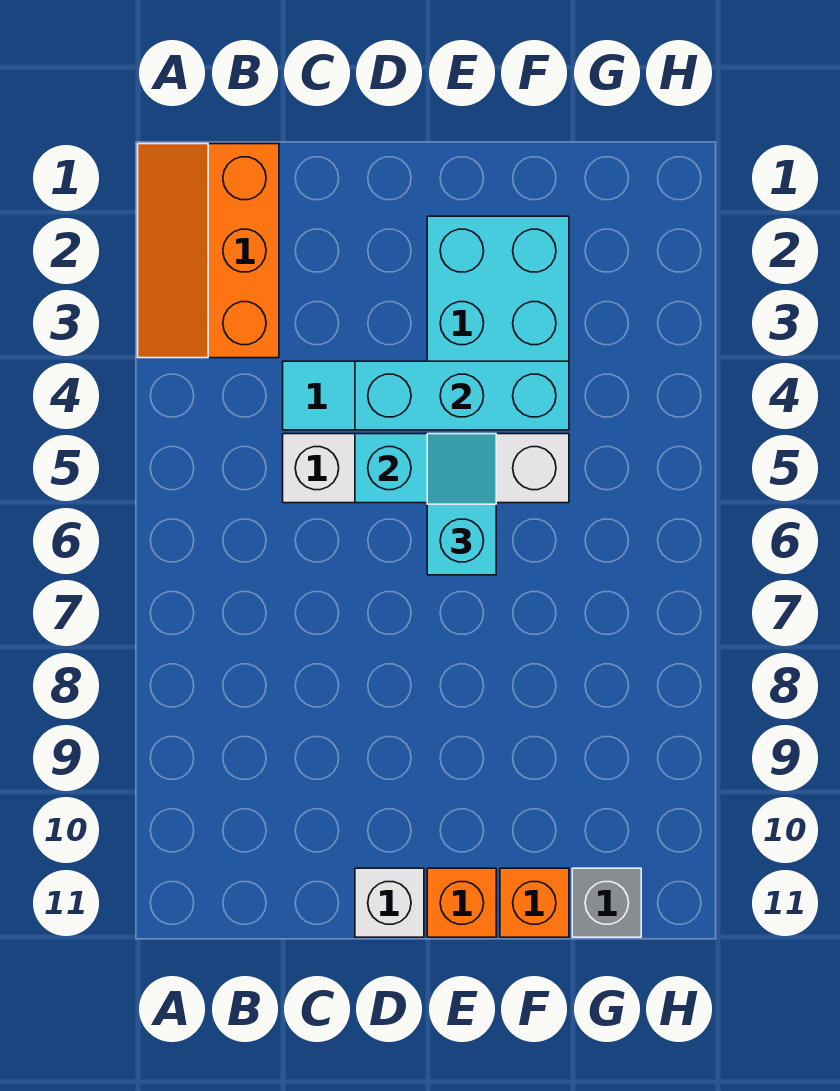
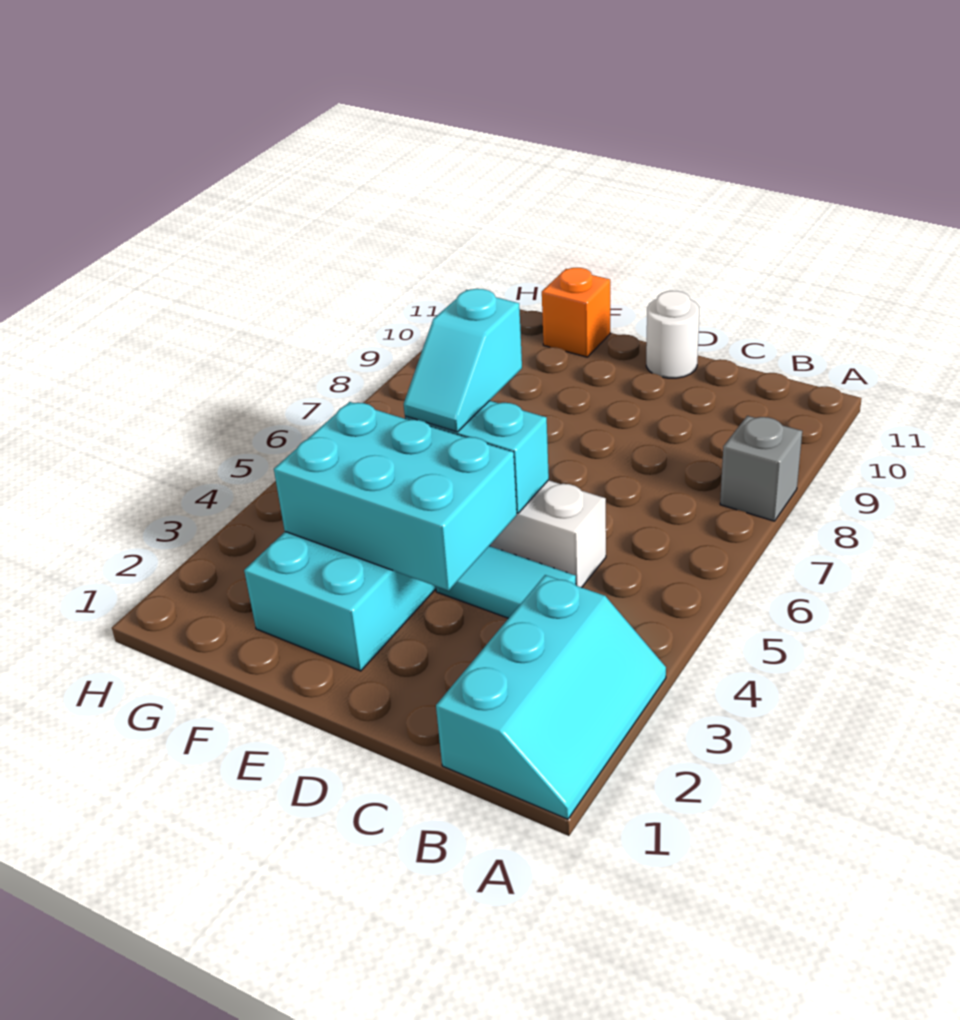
orange slope A1:B3 level 1 top B -> cyan slope A1:B3 level 1 top B
cyan brick D4:F4 level 2 -> cyan brick D3:F4 level 2
white brick D11 level 1 -> white round brick D11 level 1
orange brick E11 level 1 -> none
grey brick G11 level 1 -> grey brick A8 level 1

